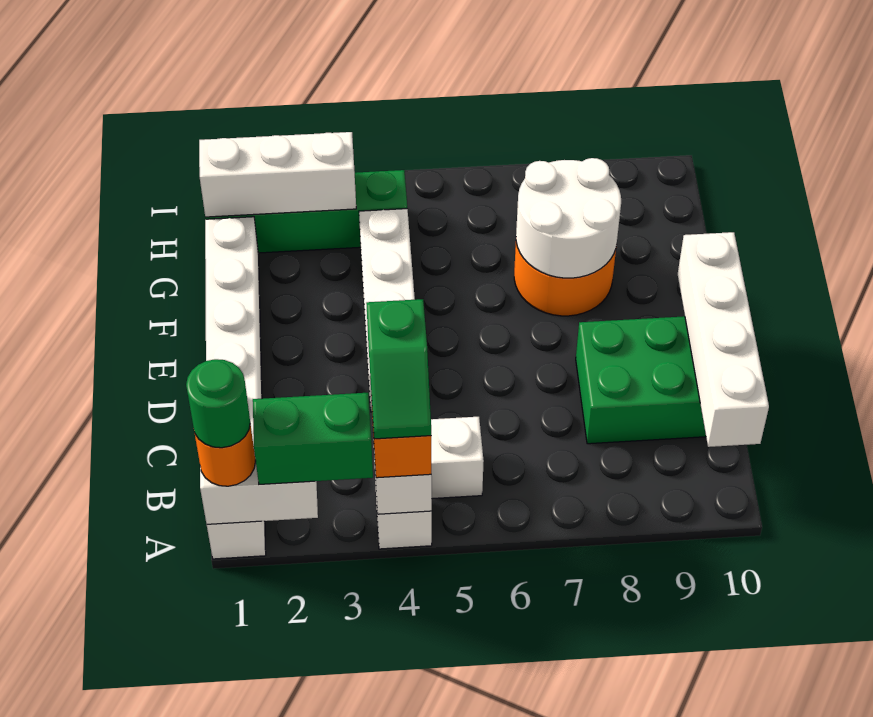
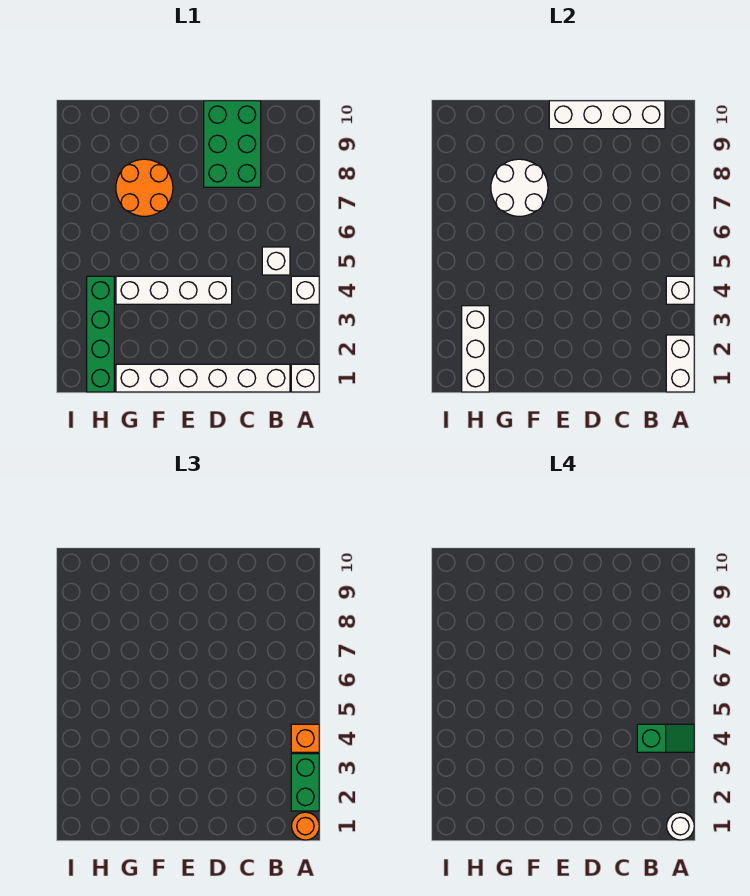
green round brick A1 level 4 -> white round brick A1 level 4

